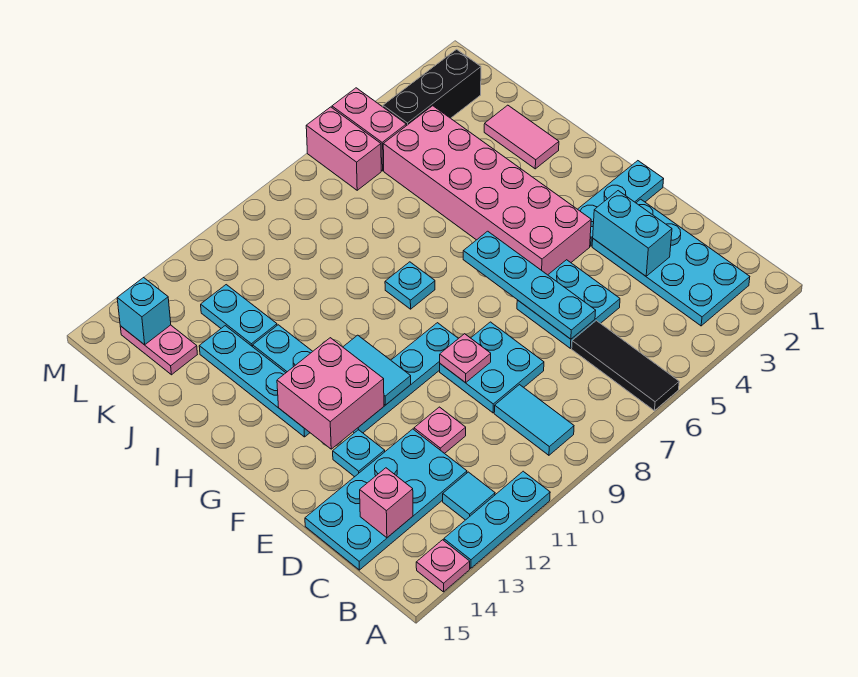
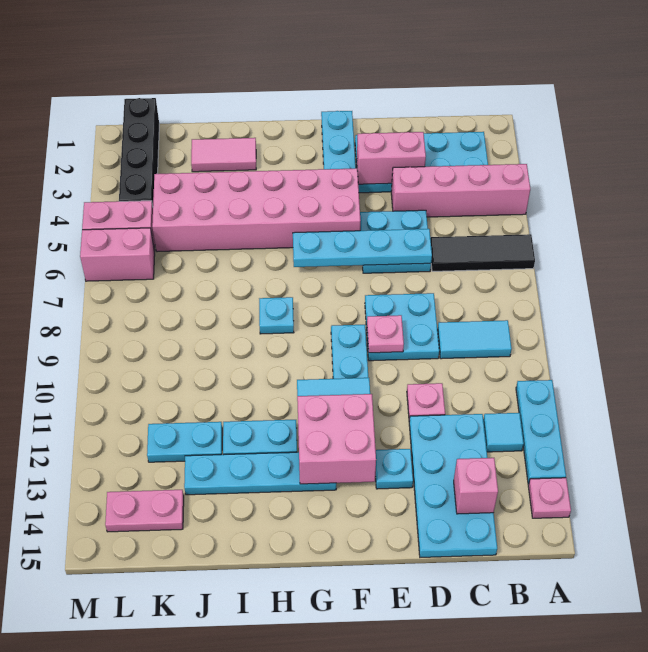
none -> pink brick A4:D4 level 1
cyan brick D3:E3 level 2 -> pink brick D3:E3 level 2
black brick L2:L4 level 1 -> black brick L1:L4 level 1
cyan brick L14 level 2 -> none

